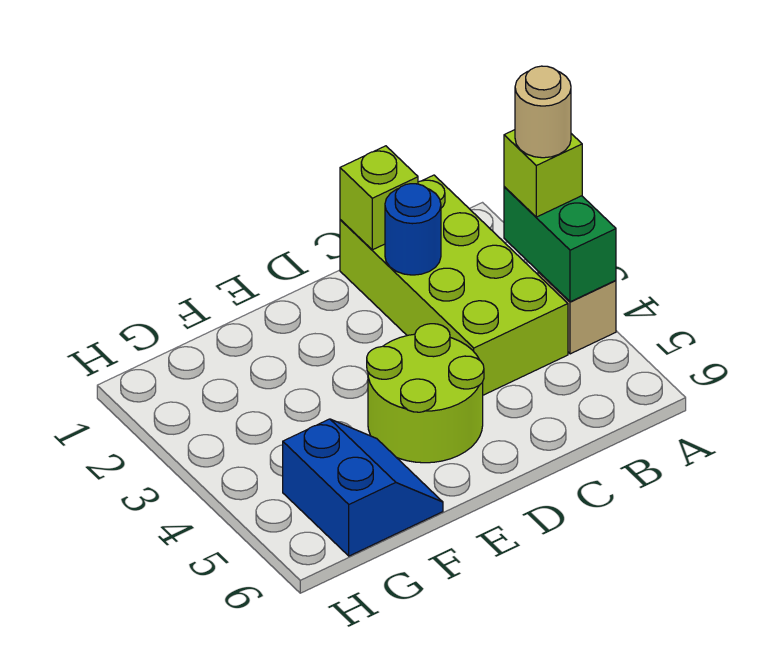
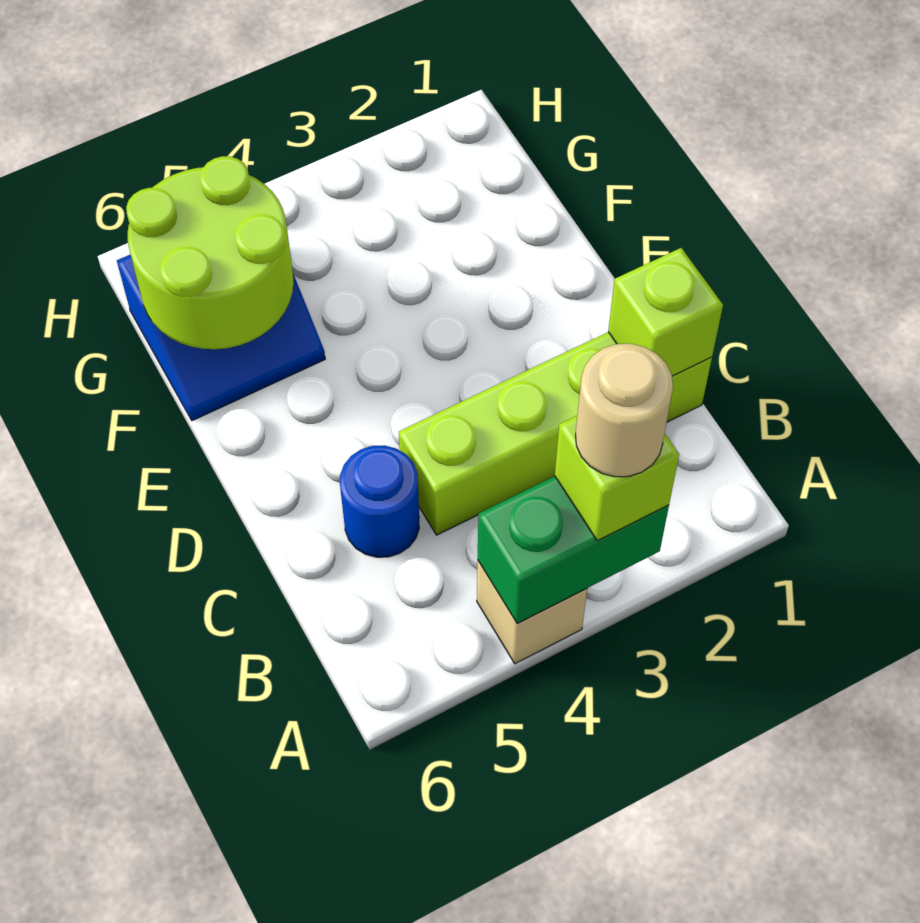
lime brick B1:C4 level 1 -> lime brick C1:C4 level 1
blue round brick C2 level 2 -> blue round brick C5 level 1
lime round brick D4:E5 level 1 -> lime round brick F5:G6 level 2

